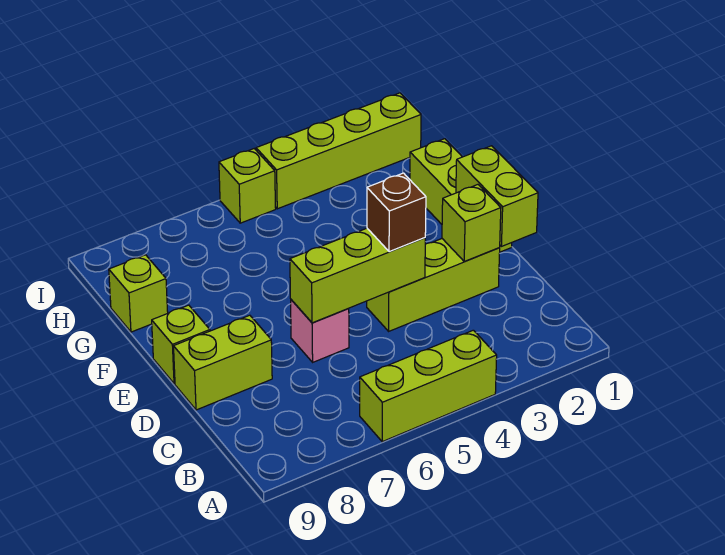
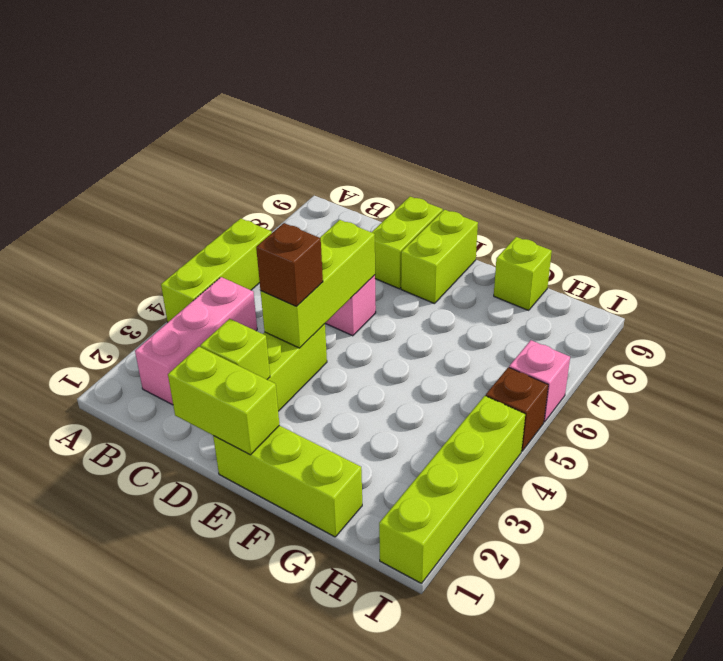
none -> pink brick B2:B4 level 1
lime brick E9 level 1 -> lime brick E8:E9 level 1
lime brick I5 level 1 -> brown brick I5 level 1
none -> pink brick I6 level 1

